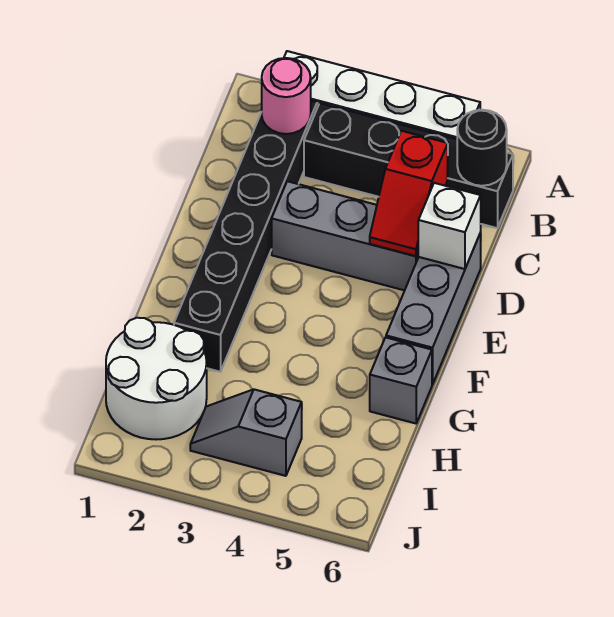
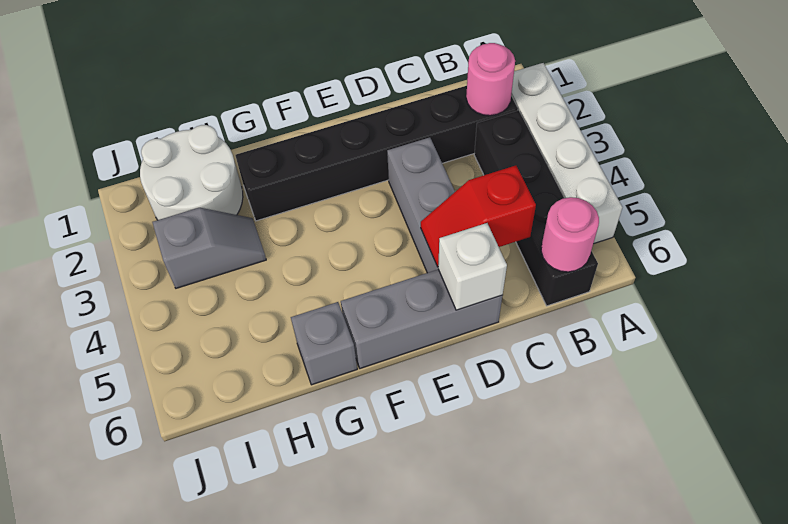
black round brick B6 level 2 -> pink round brick B6 level 2
grey slope I3:I4 level 1 top 4 -> grey slope H3:I3 level 1 top I

